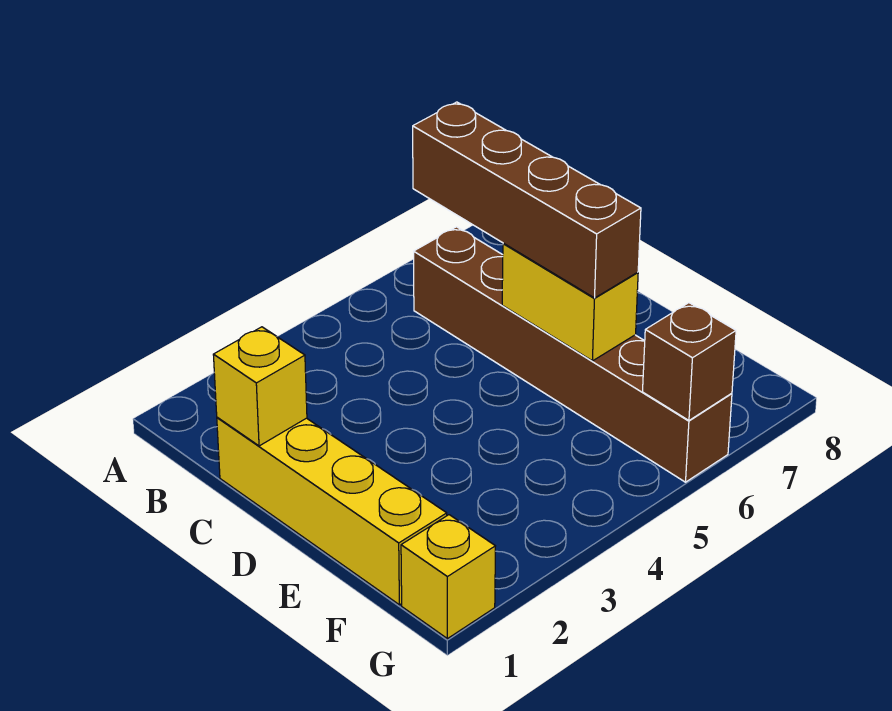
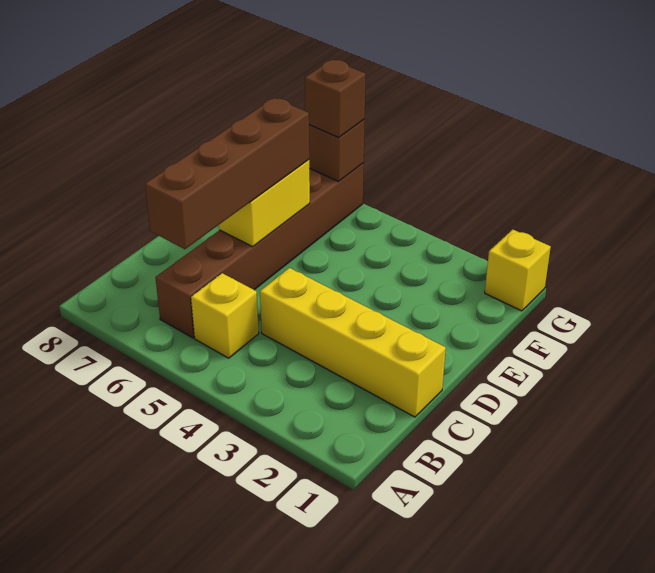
yellow brick C1:F1 level 1 -> yellow brick C1:C4 level 1
yellow brick C1 level 2 -> yellow brick B5 level 1
none -> brown brick G6 level 3

